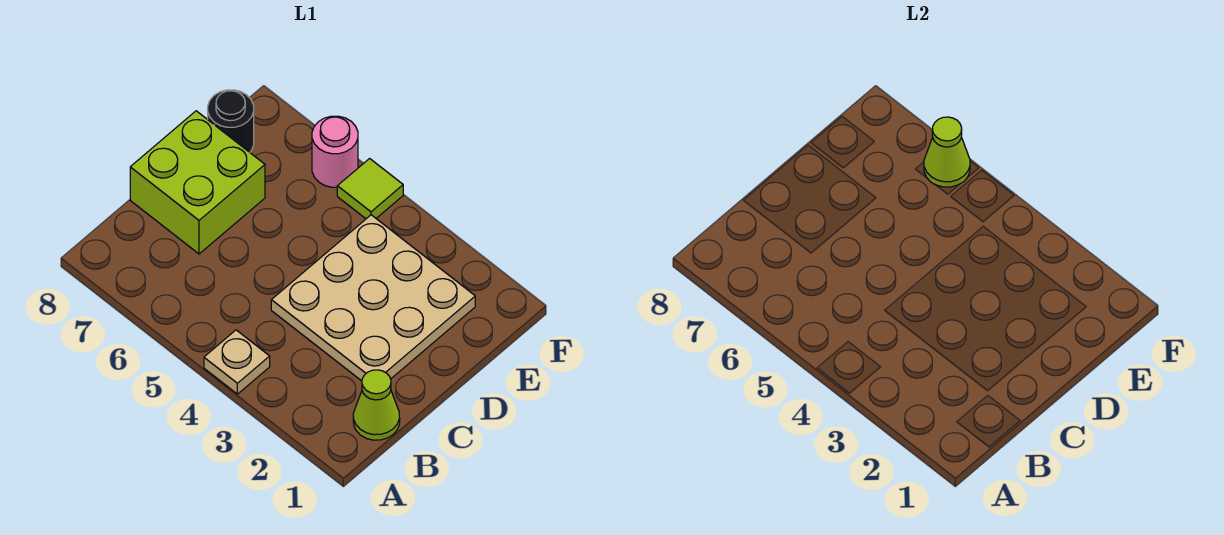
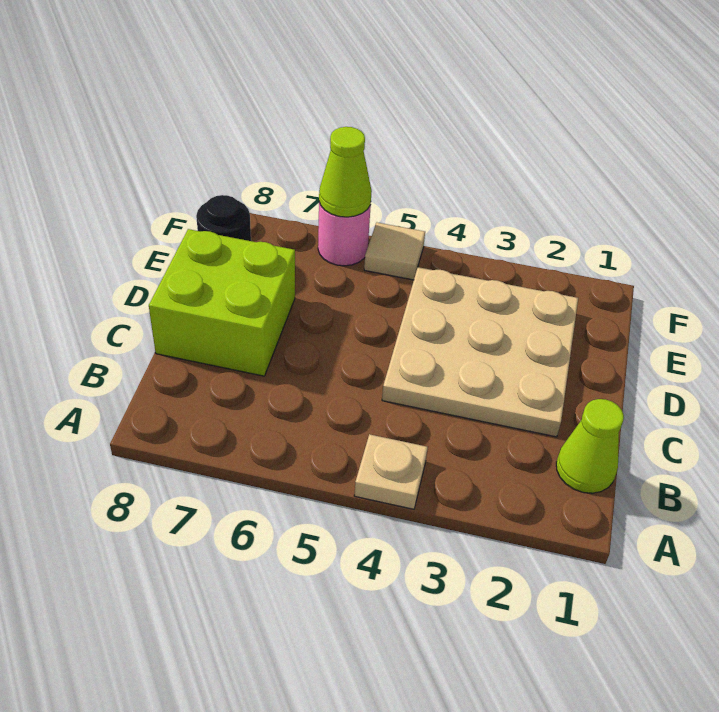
lime tile F5 level 1 -> tan tile F5 level 1

